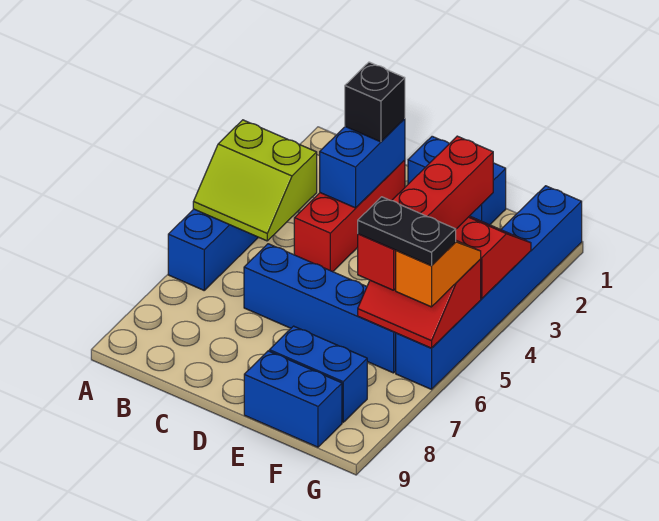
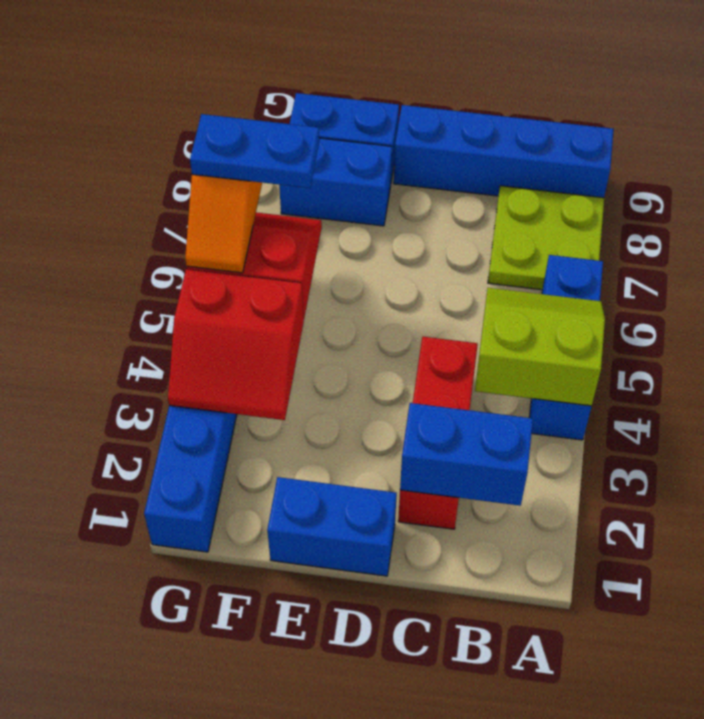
none -> lime plate A7:B8 level 1
blue brick C2:C3 level 2 -> blue brick B2:C2 level 2
black brick C2 level 3 -> none
blue brick C6:F6 level 1 -> blue brick A9:D9 level 1
red brick F3:F6 level 3 -> none
black plate F6:G6 level 4 -> blue plate F6:G6 level 4

